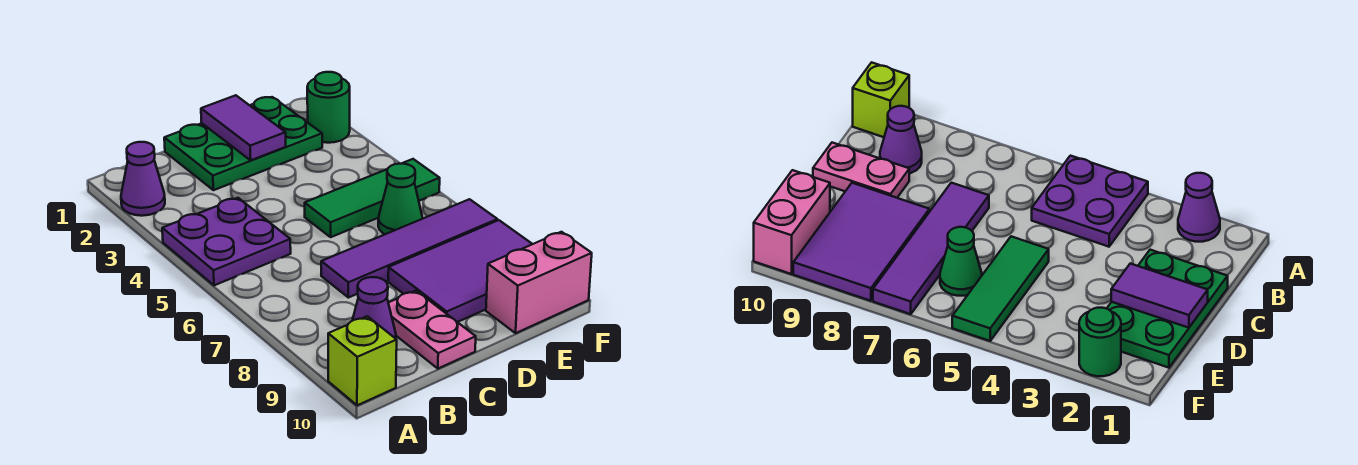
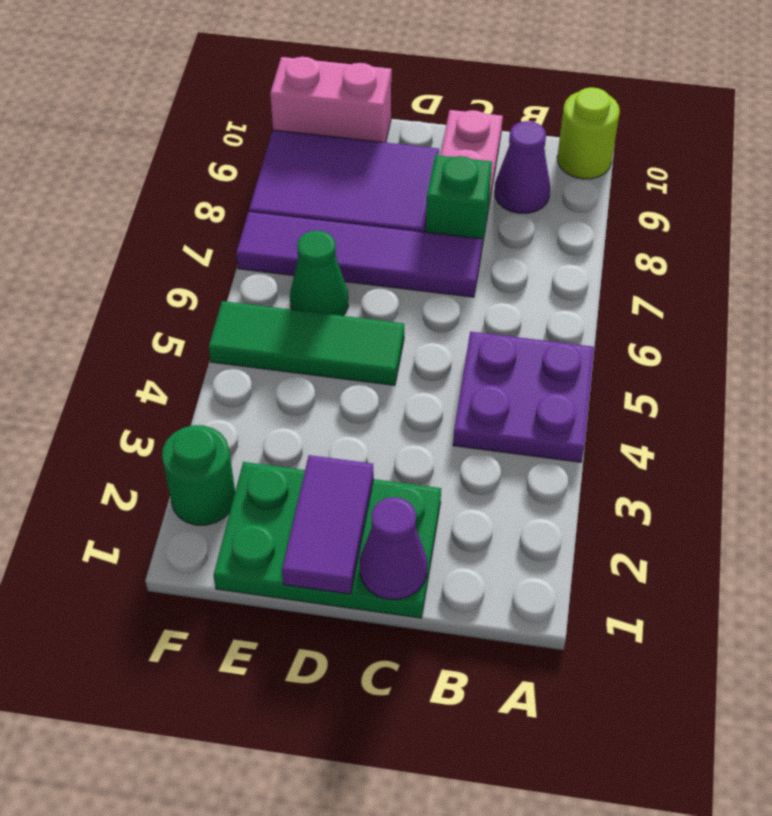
purple cone A2 level 1 -> purple cone C1 level 2
lime brick A10 level 1 -> lime round brick A10 level 1
none -> green brick C8 level 1

